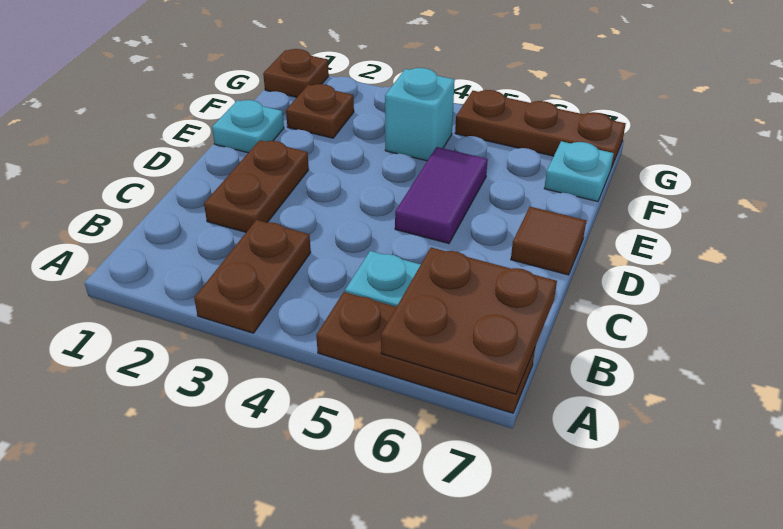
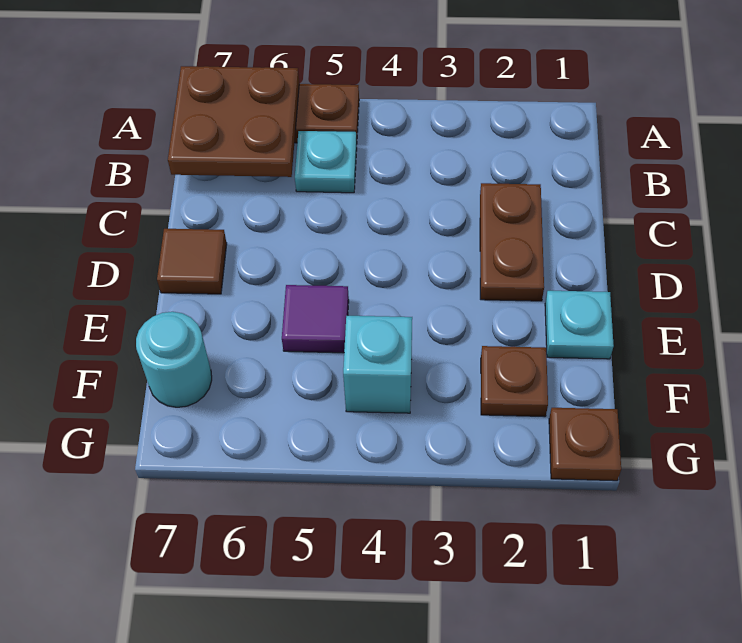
brown plate A3:B3 level 1 -> none
purple tile D5:E5 level 1 -> purple tile E5 level 1
cyan plate F7 level 1 -> cyan round brick F7 level 1
brown plate G5:G7 level 1 -> none

